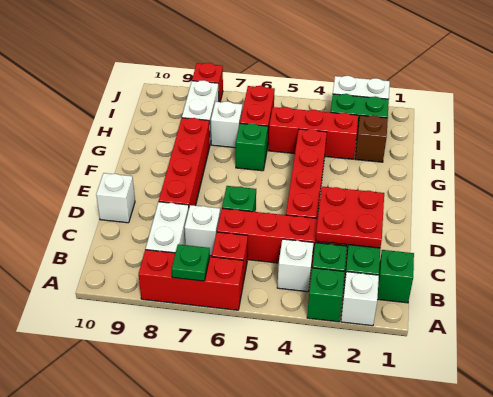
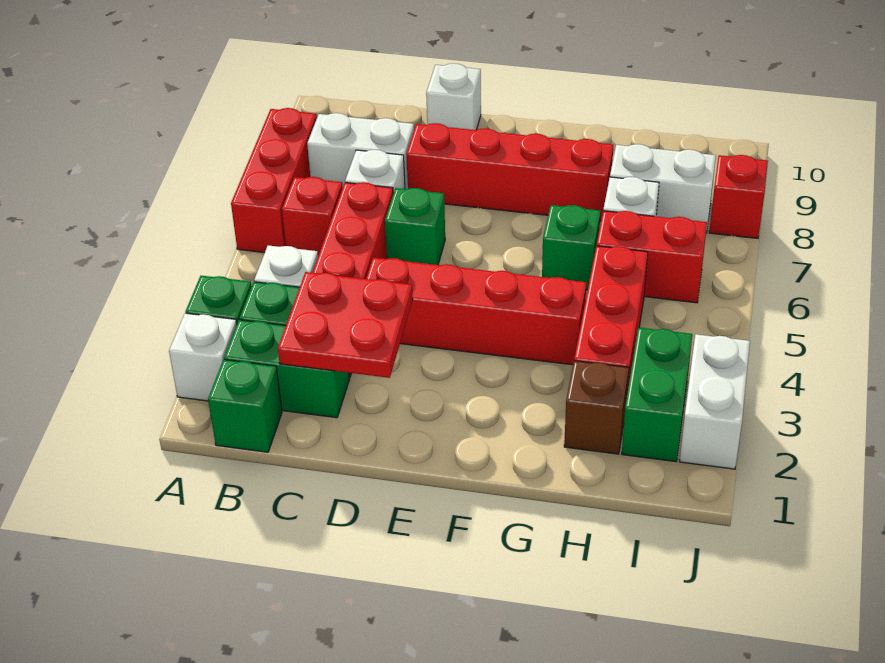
green plate A7 level 2 -> none

